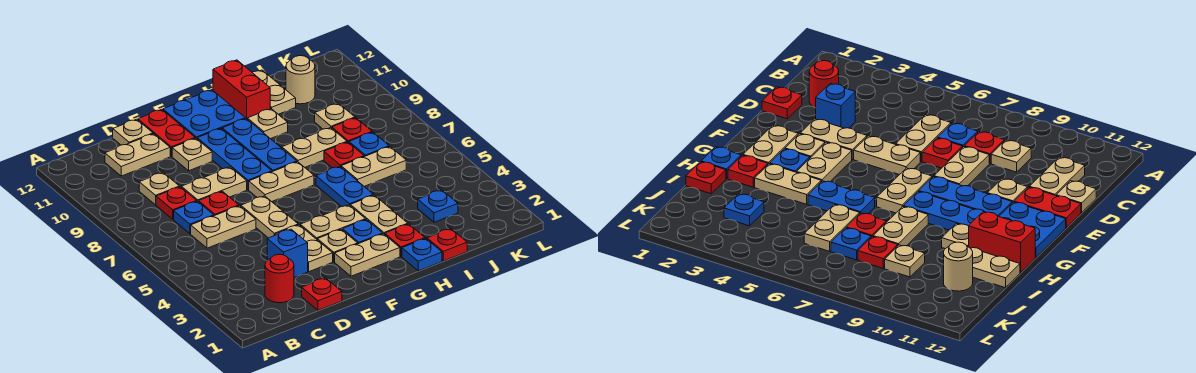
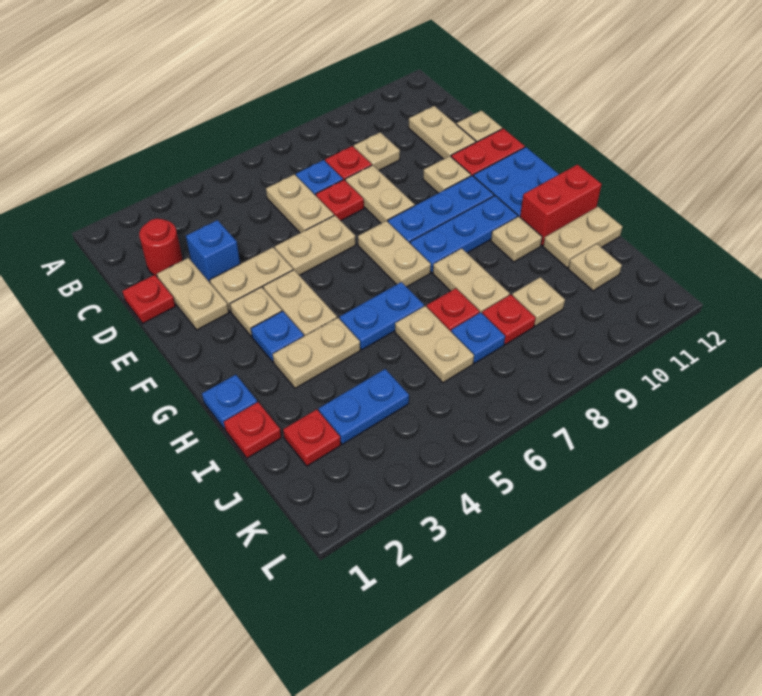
tan plate F2:G2 level 1 -> tan plate D2:E2 level 1
red plate H2 level 1 -> red plate J2 level 1
blue plate J3 level 1 -> blue plate J3:J4 level 1
tan round brick J11 level 1 -> tan plate J11 level 1

